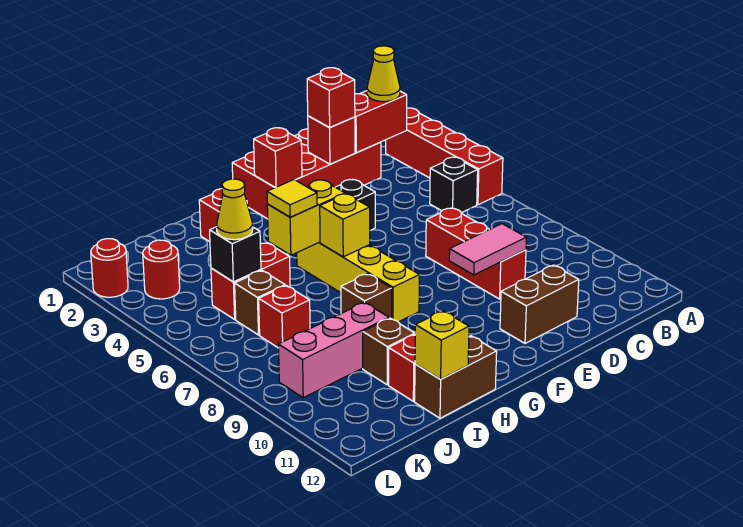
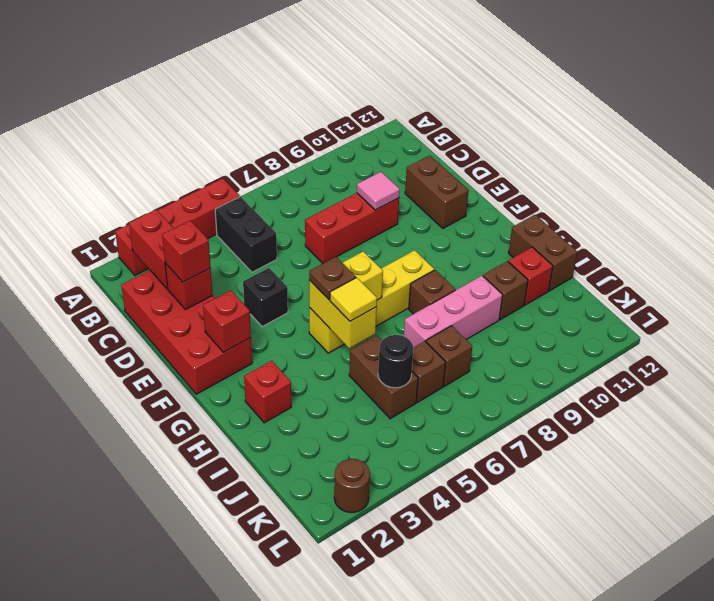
yellow cone B2 level 3 -> none
black brick B5 level 1 -> black brick B5:C5 level 1
pink tile D9:E9 level 2 -> pink tile D9 level 2
none -> brown plate G5 level 3
red brick I5:J5 level 1 -> brown brick I5:J5 level 1
pink brick I9:K9 level 1 -> pink brick I7:I9 level 1
yellow brick I12 level 2 -> none
black brick J5 level 2 -> black round brick J5 level 2
yellow cone J5 level 3 -> none
red brick J7 level 1 -> brown brick J7 level 1
red round brick K3 level 1 -> none
red round brick L2 level 1 -> brown round brick L2 level 1

